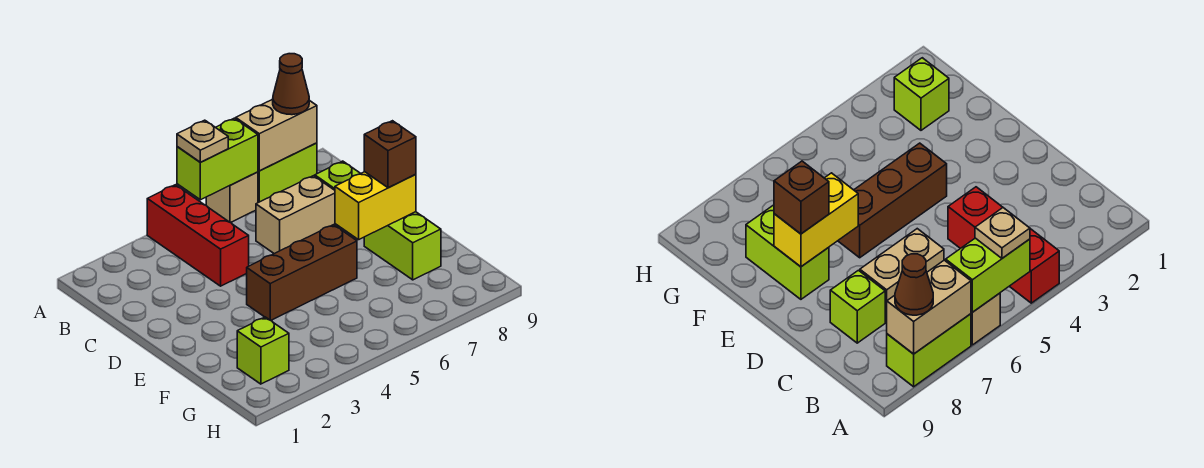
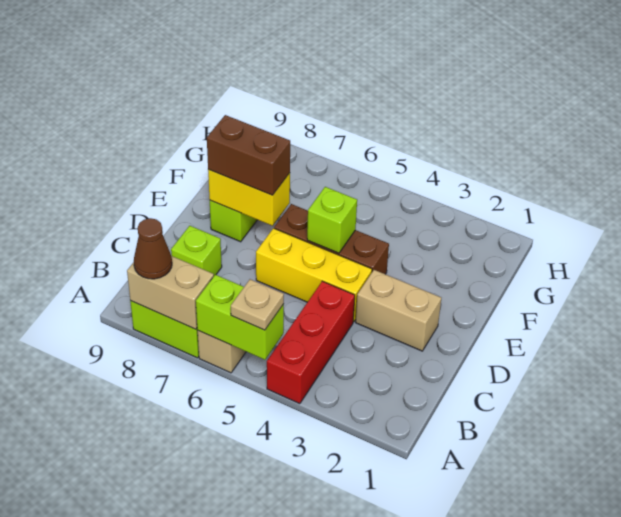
tan brick C6:C7 level 1 -> tan brick D2:D3 level 1
none -> yellow brick D4:D6 level 1
brown brick E8 level 3 -> brown brick E7:E8 level 3
lime brick G2 level 1 -> lime brick E5 level 2

